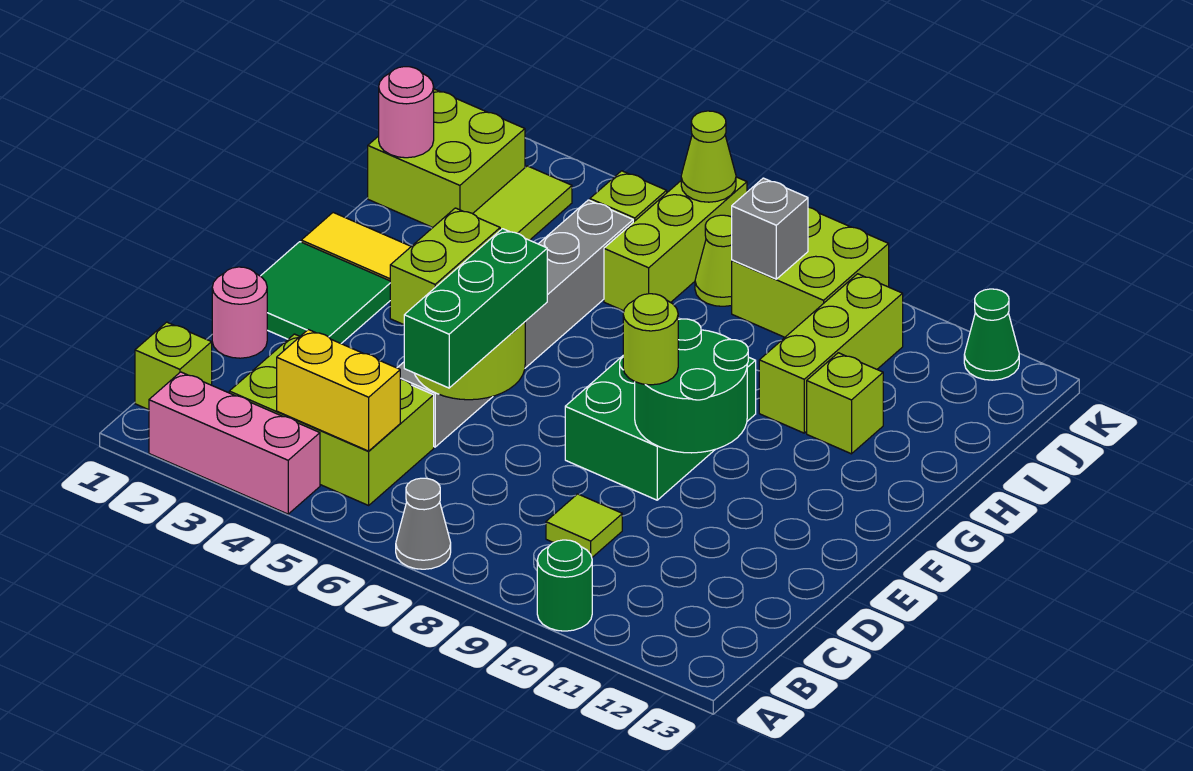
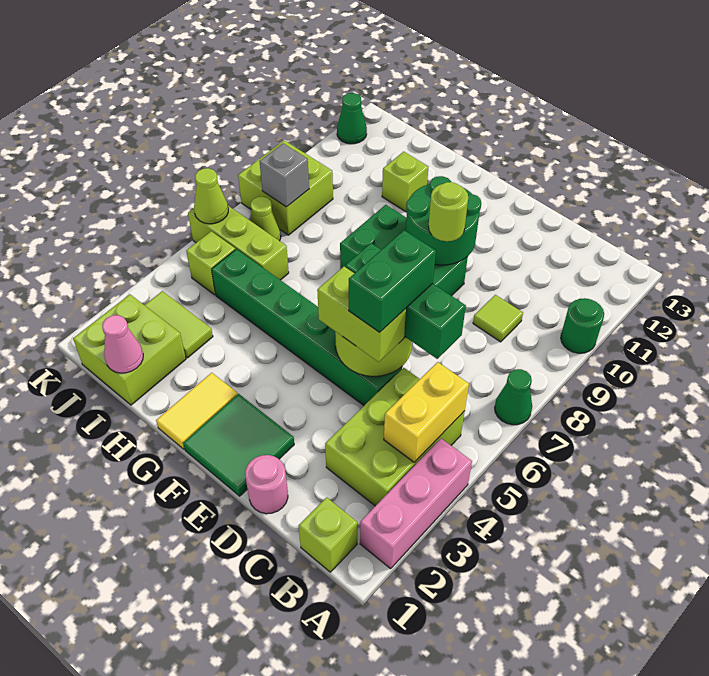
grey cone A7 level 1 -> green cone A7 level 1
grey brick D5:I5 level 1 -> green brick D5:I5 level 1
none -> green brick D5:D6 level 4
lime brick H10:J10 level 1 -> none
pink round brick I1 level 2 -> pink cone I1 level 2

